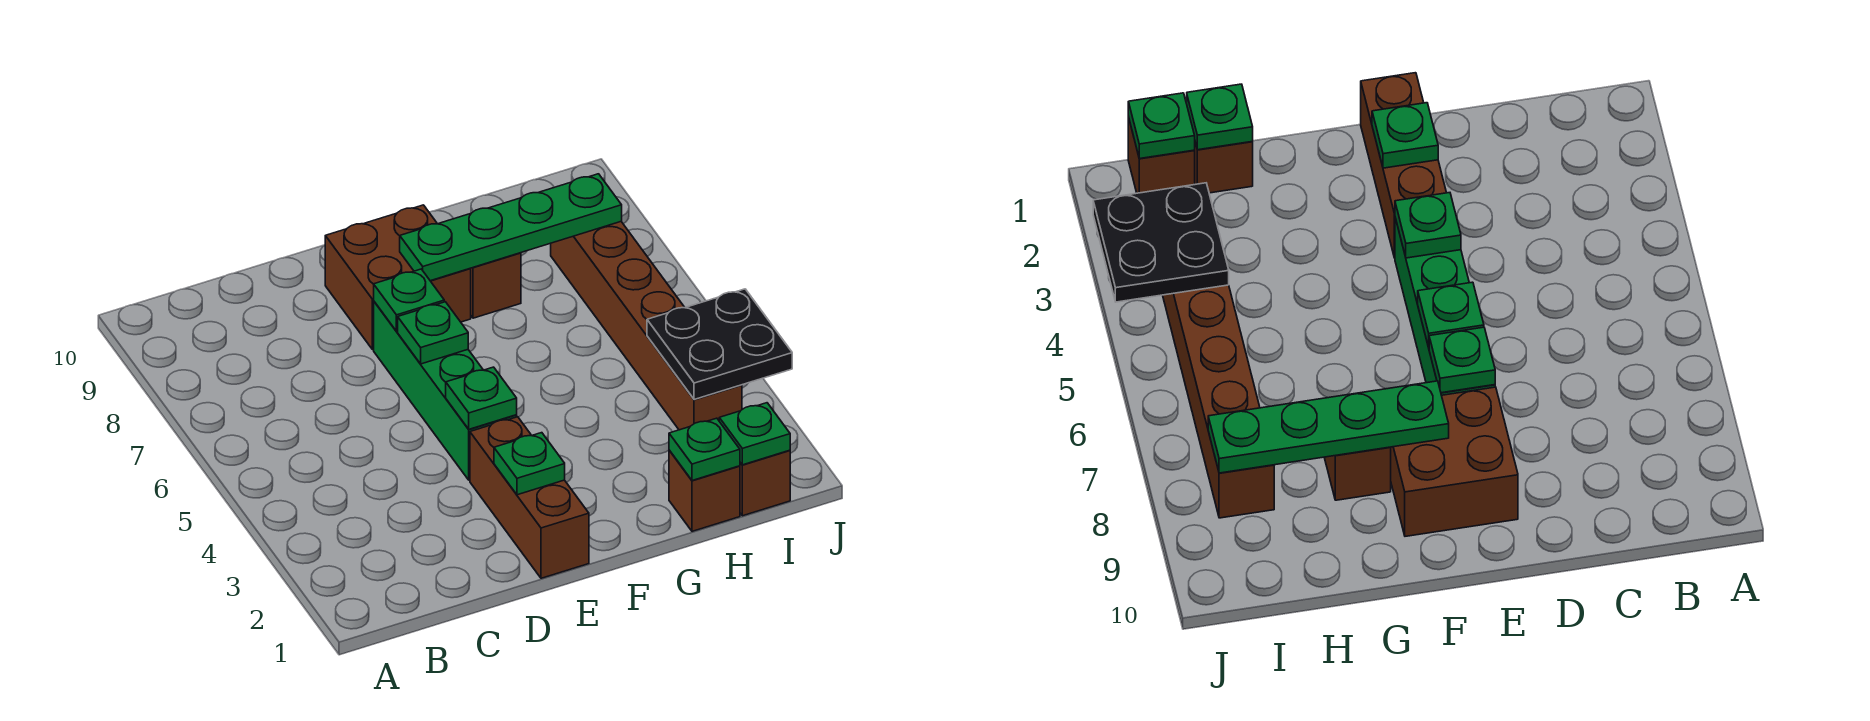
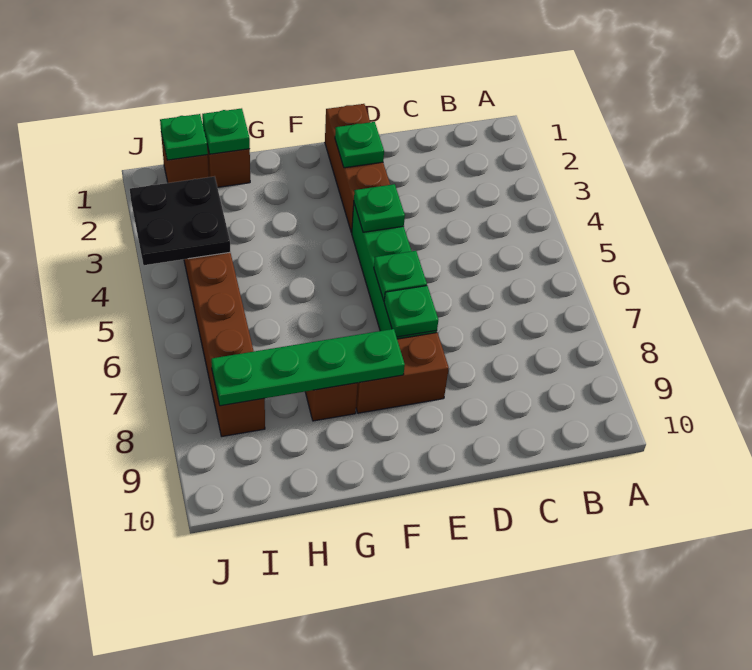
brown brick E8:F9 level 1 -> brown brick E8:F8 level 1

